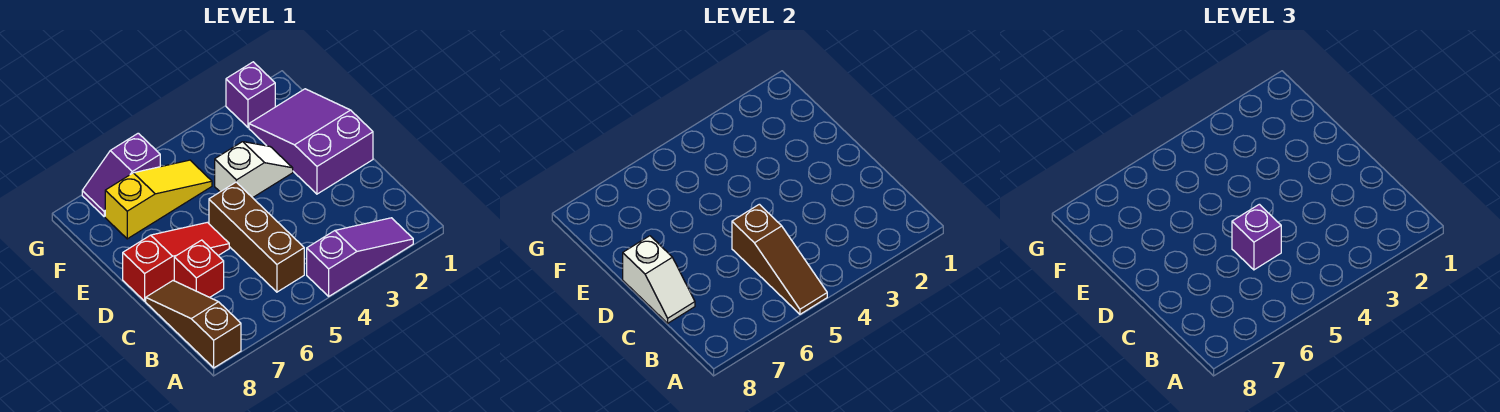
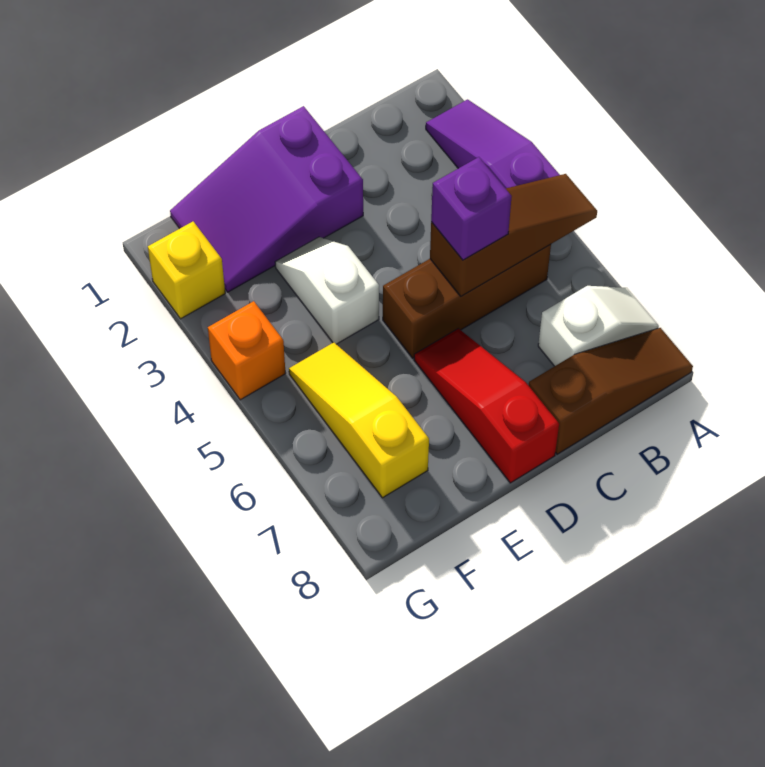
brown slope A8:C8 level 1 top A -> brown slope A8:C8 level 1 top C
red brick C7 level 1 -> none
white slope C8:D8 level 2 top D -> white slope A7:B7 level 1 top B
purple brick G2 level 1 -> yellow brick G2 level 1
none -> orange brick G4 level 1
purple slope G6:G7 level 1 top 6 -> none

